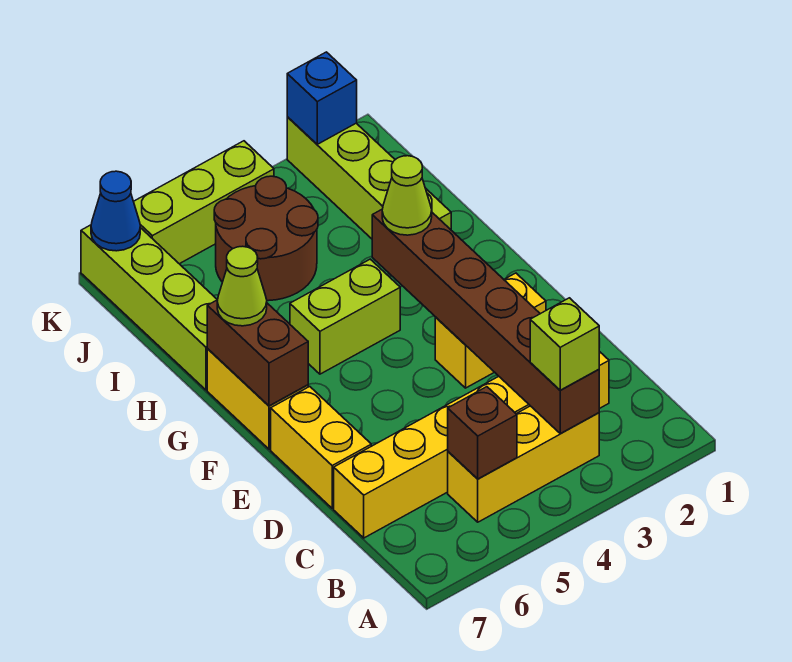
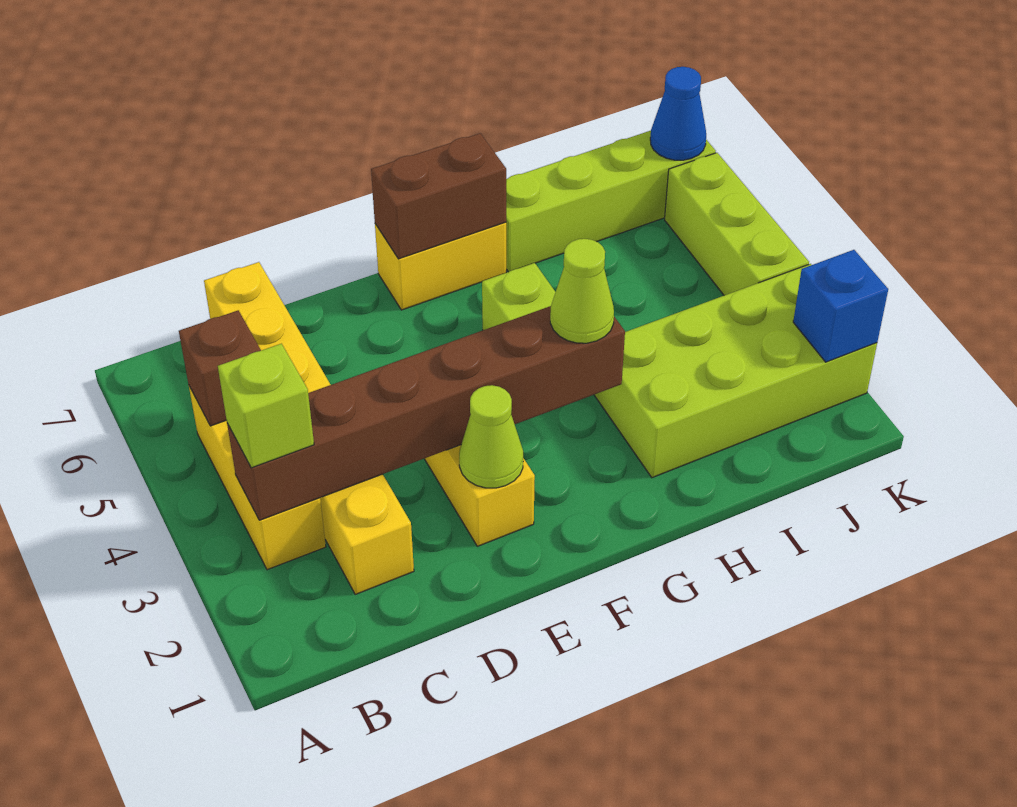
yellow brick D7:E7 level 1 -> none
lime cone G7 level 3 -> lime cone E2 level 2
lime brick H2:K2 level 1 -> lime brick H2:K3 level 1
brown round brick I4:J5 level 1 -> none

